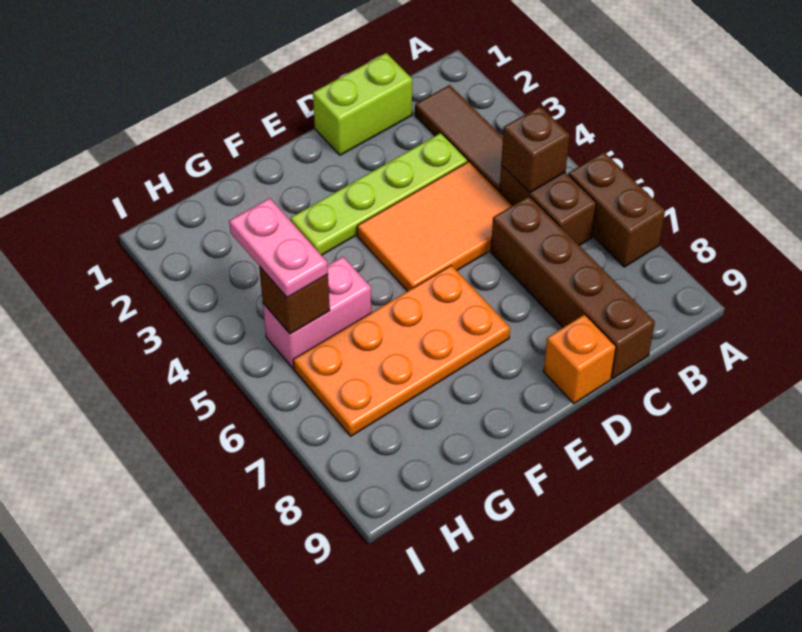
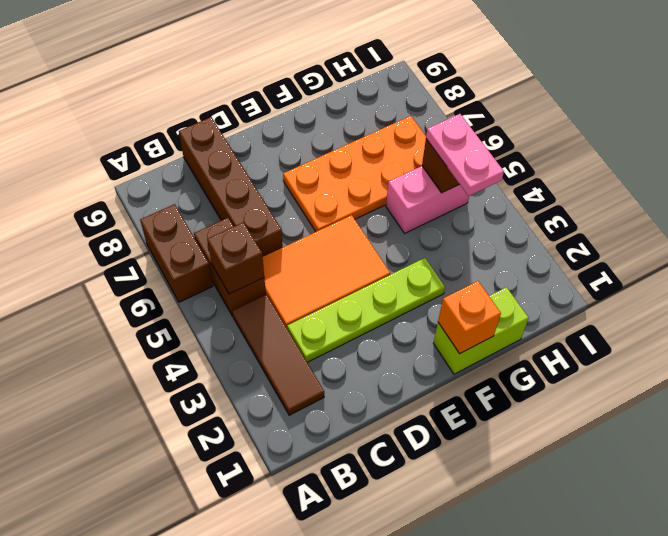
lime brick C1:D1 level 1 -> lime brick F1:G1 level 1
orange brick D9 level 1 -> orange brick F1 level 2

